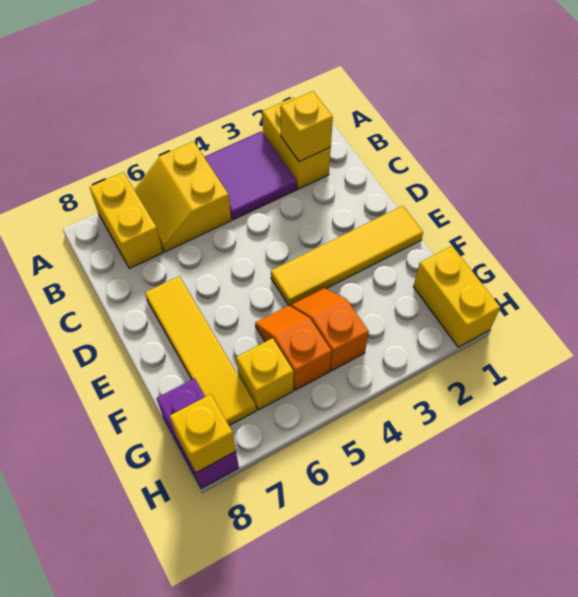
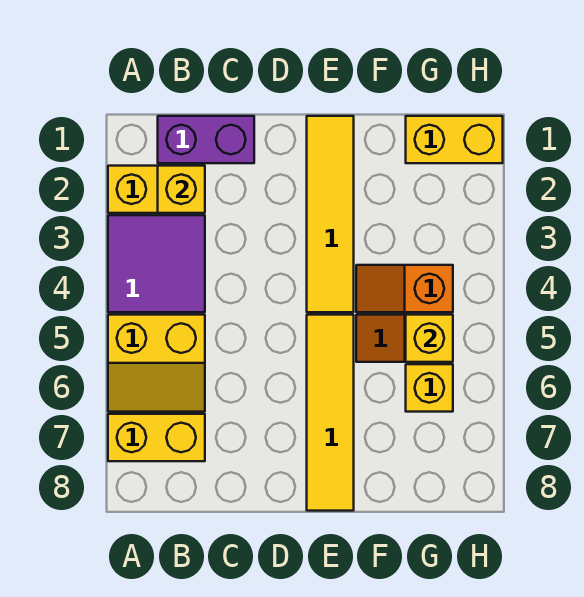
yellow tile D7:G7 level 1 -> yellow tile E5:E8 level 1
purple brick G8:H8 level 1 -> purple brick B1:C1 level 1
yellow brick H8 level 2 -> yellow brick G5 level 2

